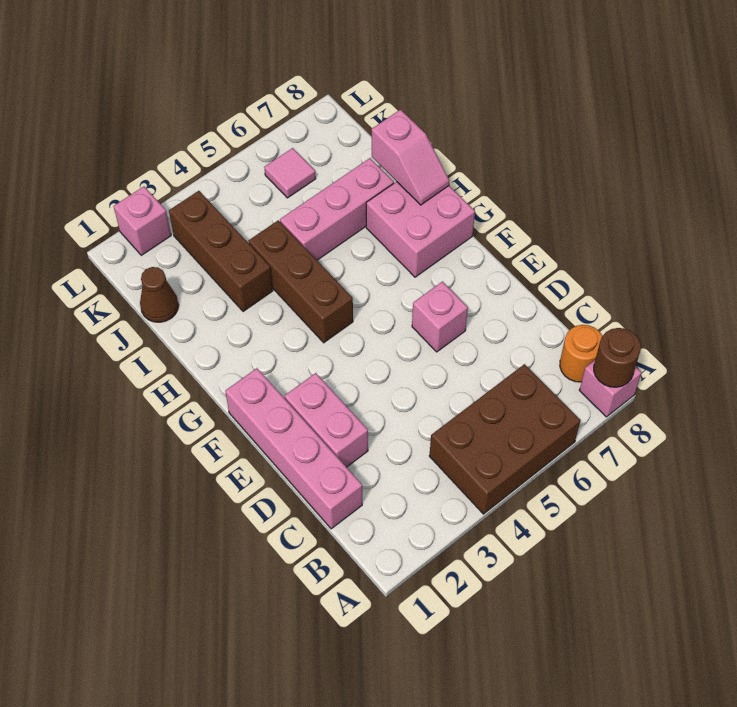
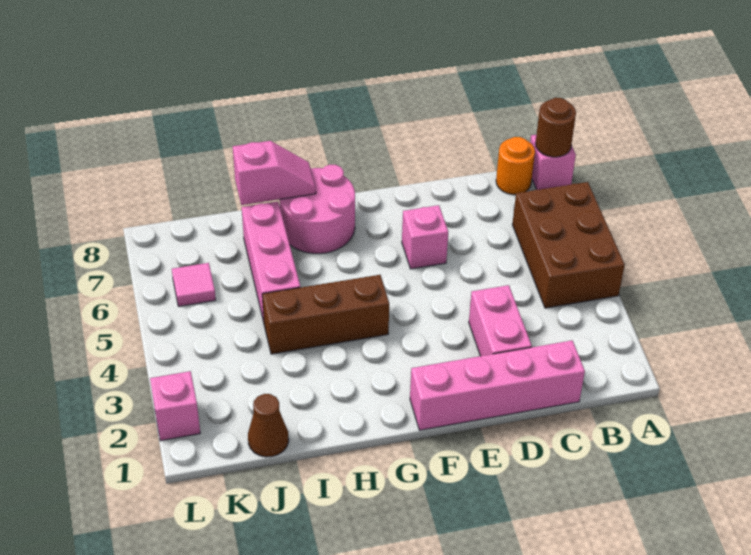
pink brick D2:E2 level 1 -> pink brick D2:D3 level 1
pink brick G7:H8 level 1 -> pink round brick G7:H8 level 1
brown brick I3:K3 level 1 -> none

